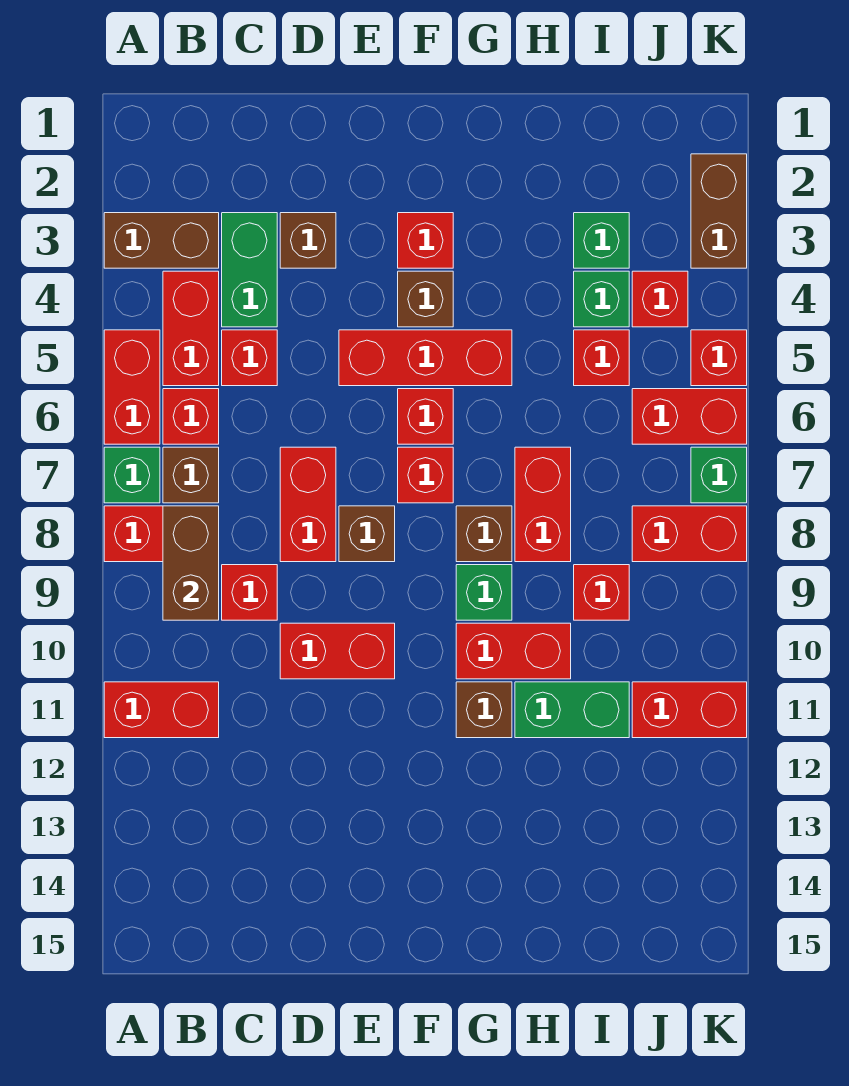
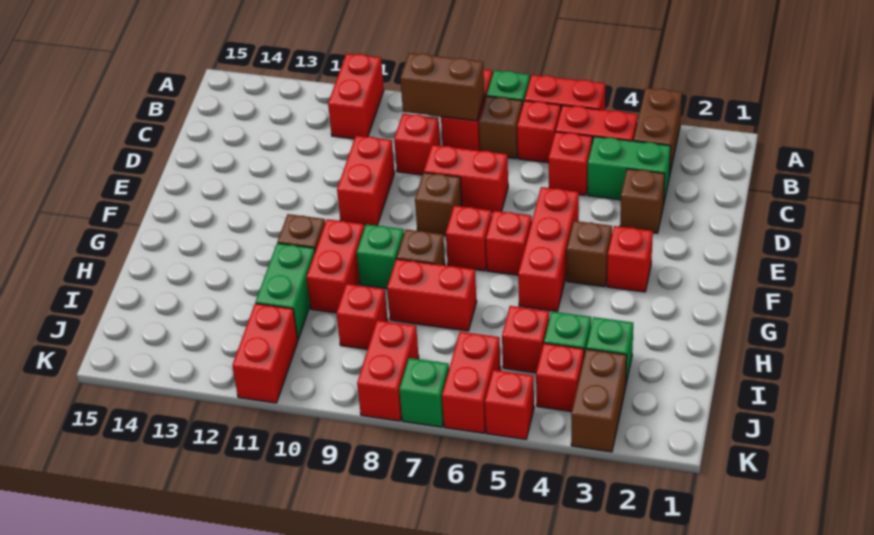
brown brick K2:K3 level 1 -> brown brick J3:K3 level 1

